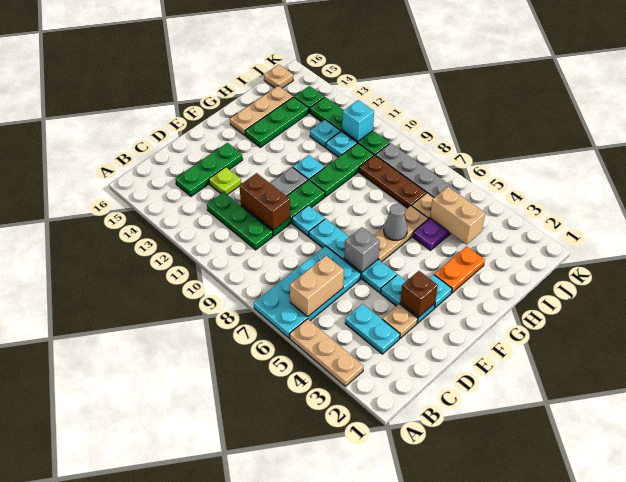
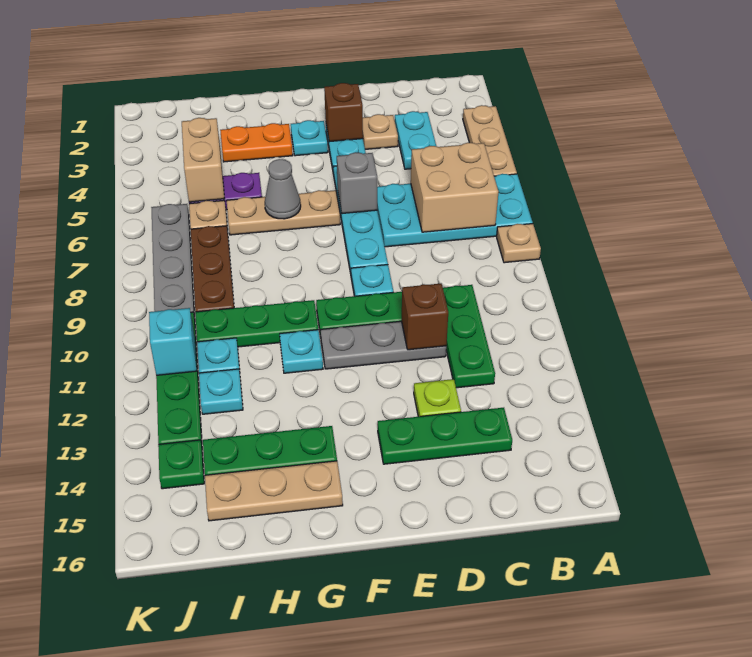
tan brick B6:C6 level 2 -> tan brick B6:C7 level 2
brown brick D10:D11 level 2 -> brown brick D11 level 2
tan plate J16 level 1 -> tan plate A8 level 1

